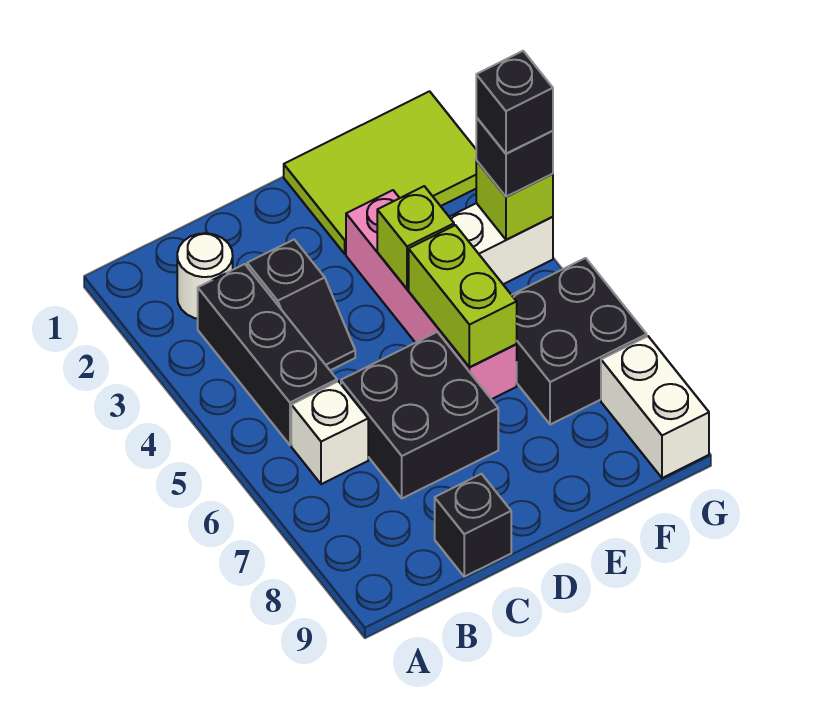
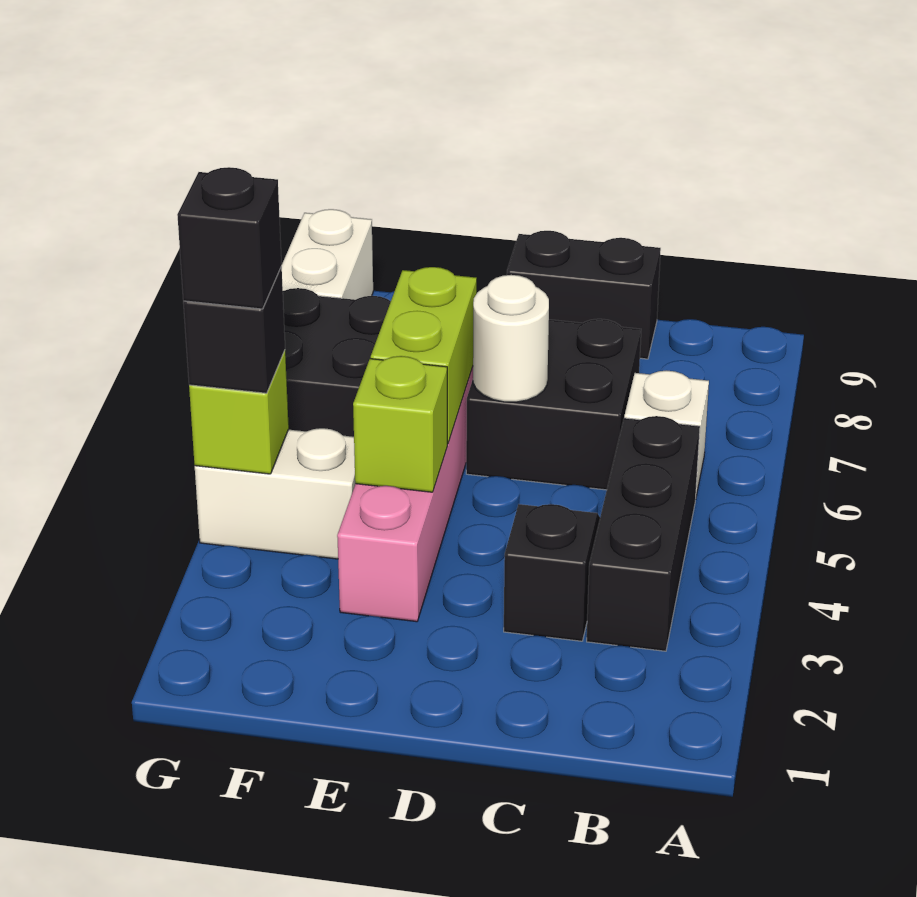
white round brick B2 level 1 -> white round brick D6 level 2
black brick C9 level 1 -> black brick C9:D9 level 1
lime tile E1:G2 level 1 -> none

